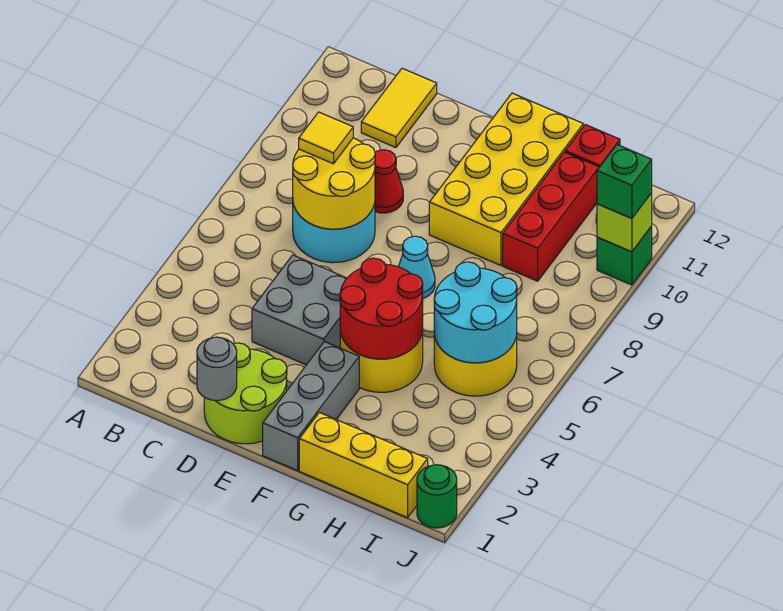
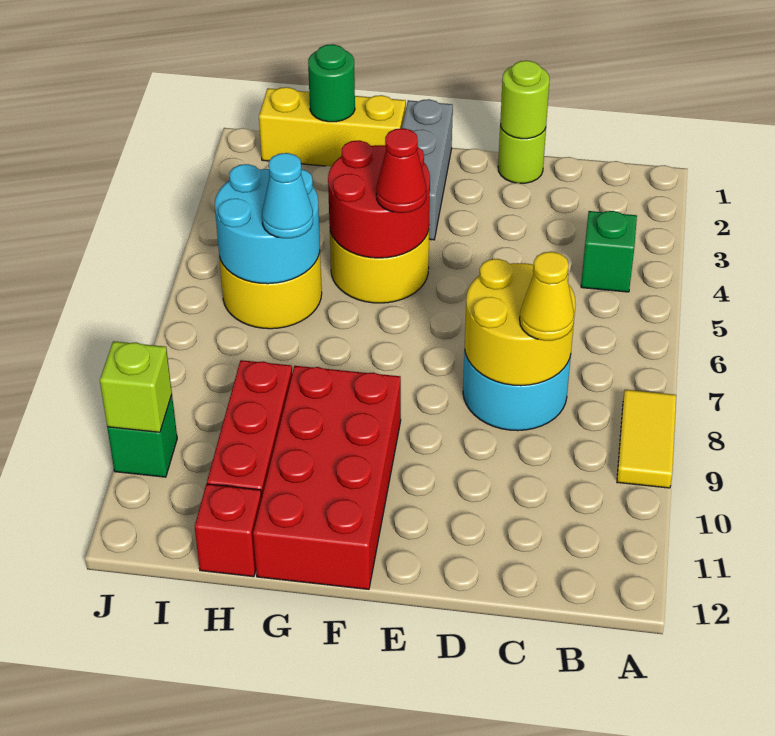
yellow tile C8 level 3 -> yellow cone C8 level 3
yellow tile C11:C12 level 1 -> yellow tile A8:A9 level 1
lime round brick D1:E2 level 1 -> lime round brick D1 level 1
grey round brick D1 level 2 -> lime round brick D1 level 2
grey brick D4:E5 level 1 -> none
red cone D9 level 1 -> red cone F5 level 3
cyan cone F7 level 1 -> cyan cone H6 level 3
yellow brick F9:G12 level 1 -> red brick F9:G12 level 1
green round brick J1 level 1 -> green round brick H1 level 2
green brick J10 level 3 -> green brick B4 level 1

